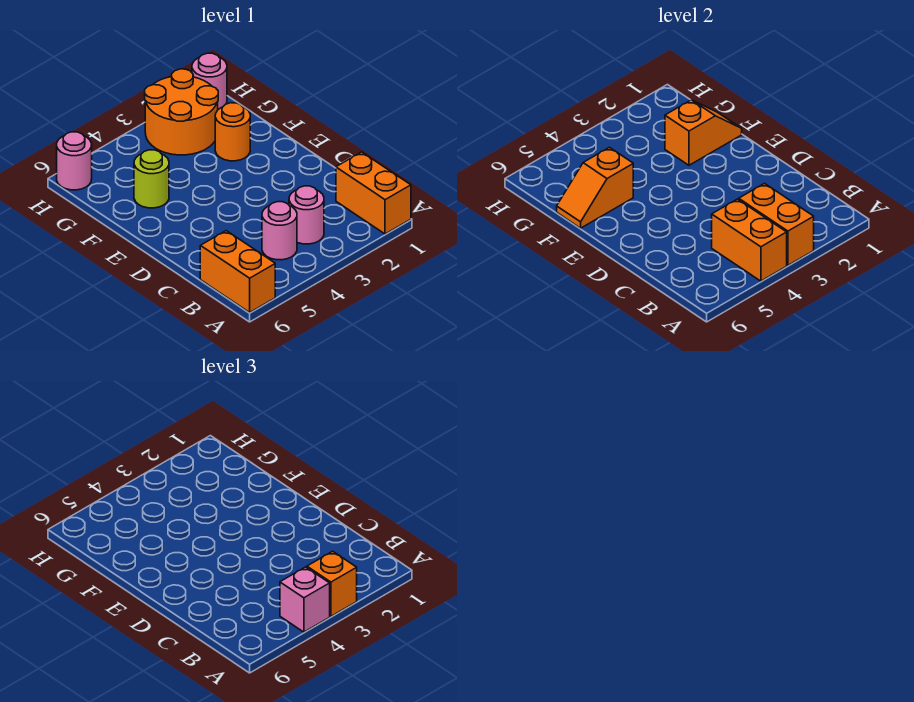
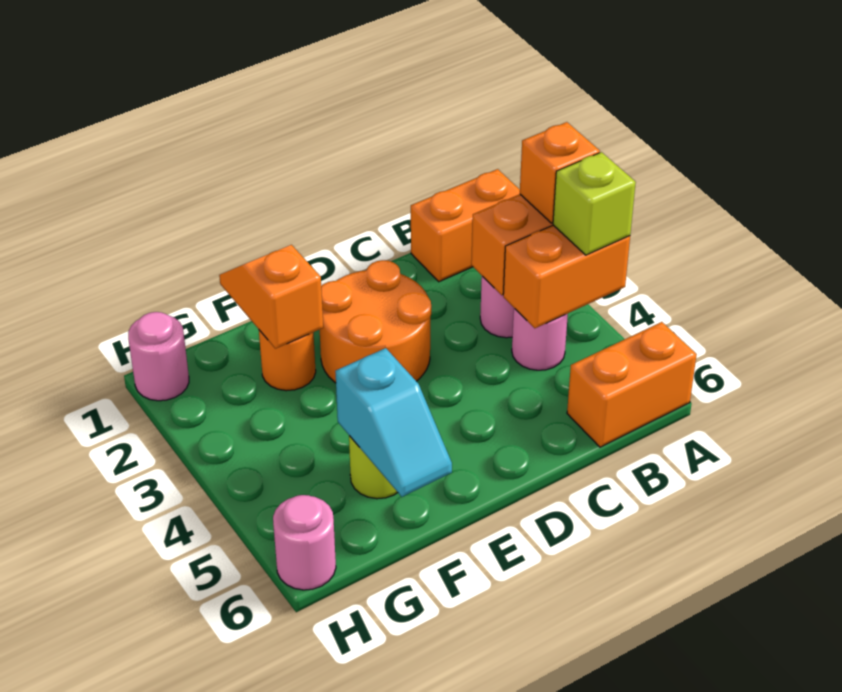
pink brick A4 level 3 -> lime brick A4 level 3
orange slope F5:F6 level 2 top 5 -> cyan slope F5:F6 level 2 top 5
orange round brick G2:H3 level 1 -> orange round brick D2:E3 level 1

